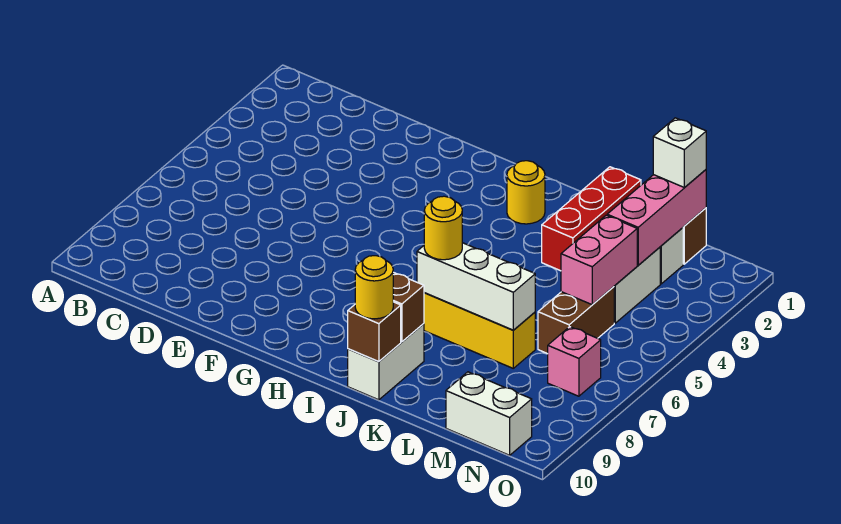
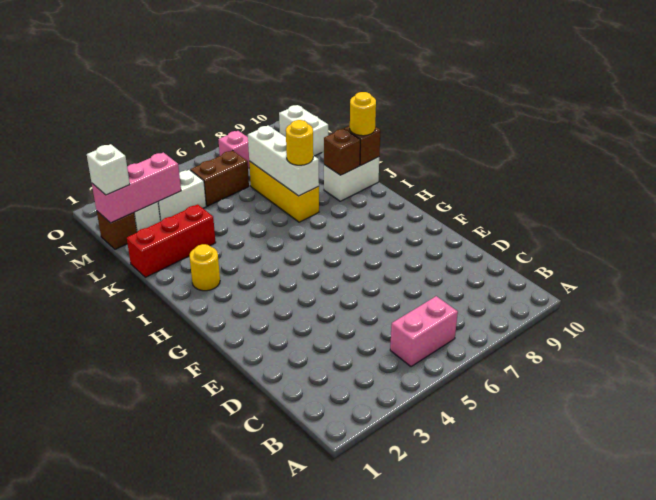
pink brick M4:M5 level 2 -> pink brick B5:B6 level 1

